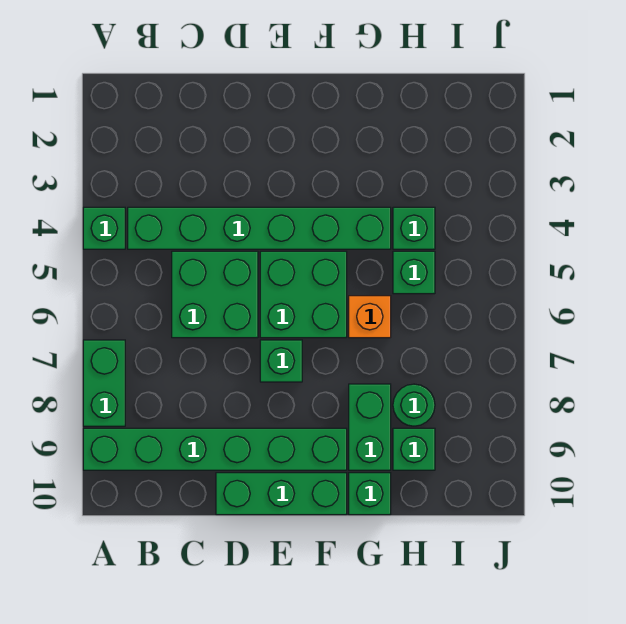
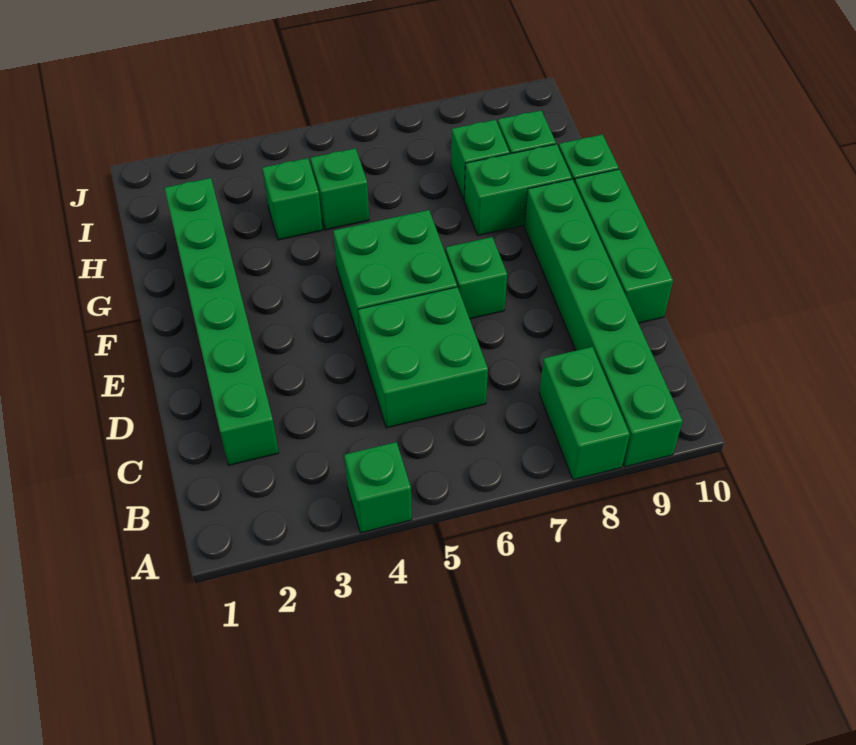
green brick A7:A8 level 1 -> green brick A8:B8 level 1
green brick B4:G4 level 1 -> green brick C2:H2 level 1
orange brick G6 level 1 -> none
green round brick H8 level 1 -> green brick H8 level 1

